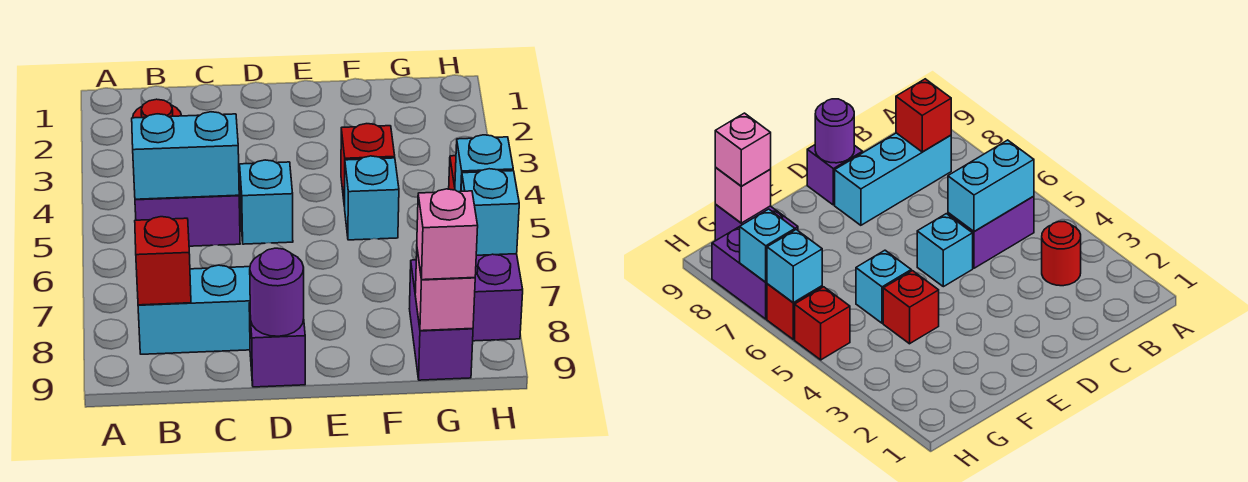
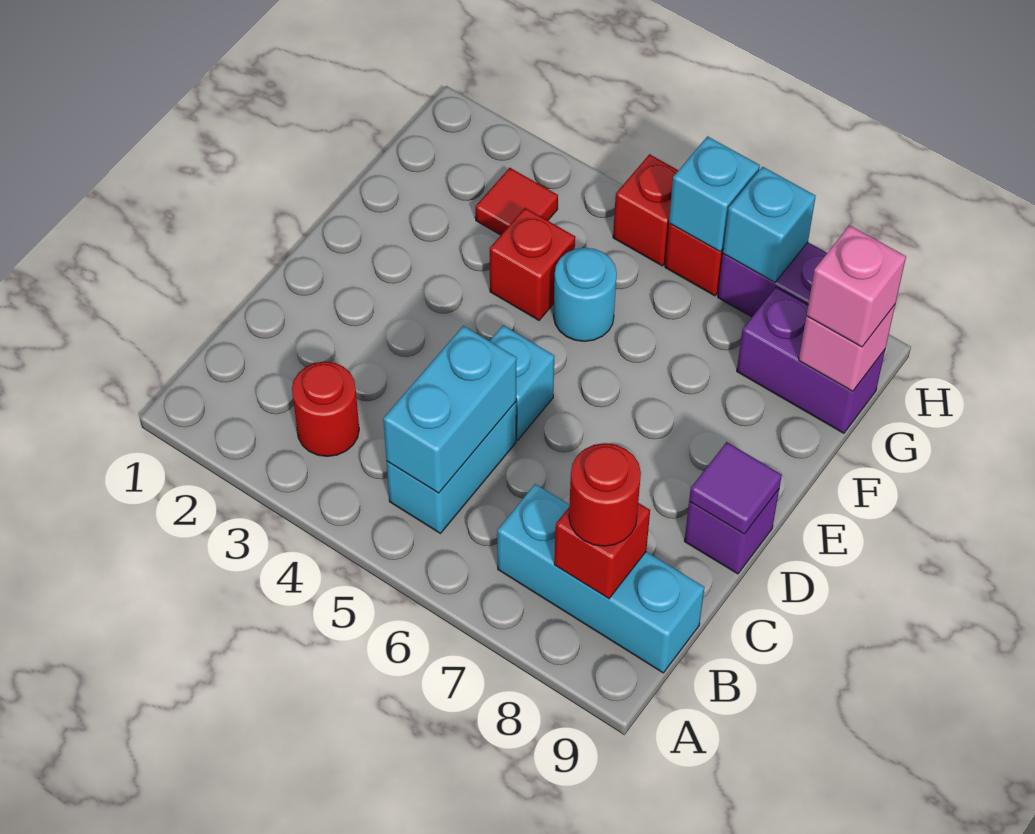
purple brick B5:C5 level 1 -> cyan brick B5:C5 level 1
cyan brick B8:D8 level 1 -> cyan brick B7:B9 level 1
none -> red round brick B8 level 3
purple round brick D9 level 2 -> purple tile D9 level 2
cyan brick F5 level 1 -> cyan round brick F5 level 1
none -> red tile G3 level 1

